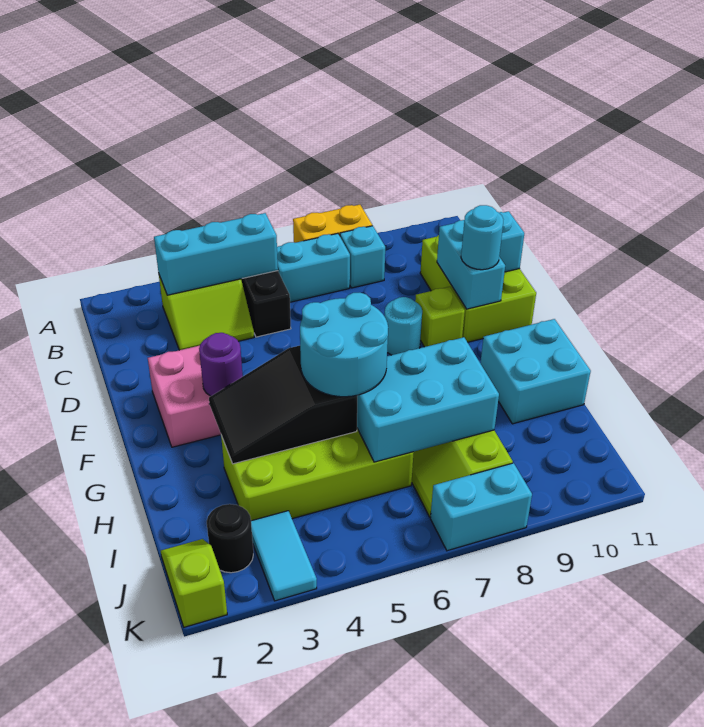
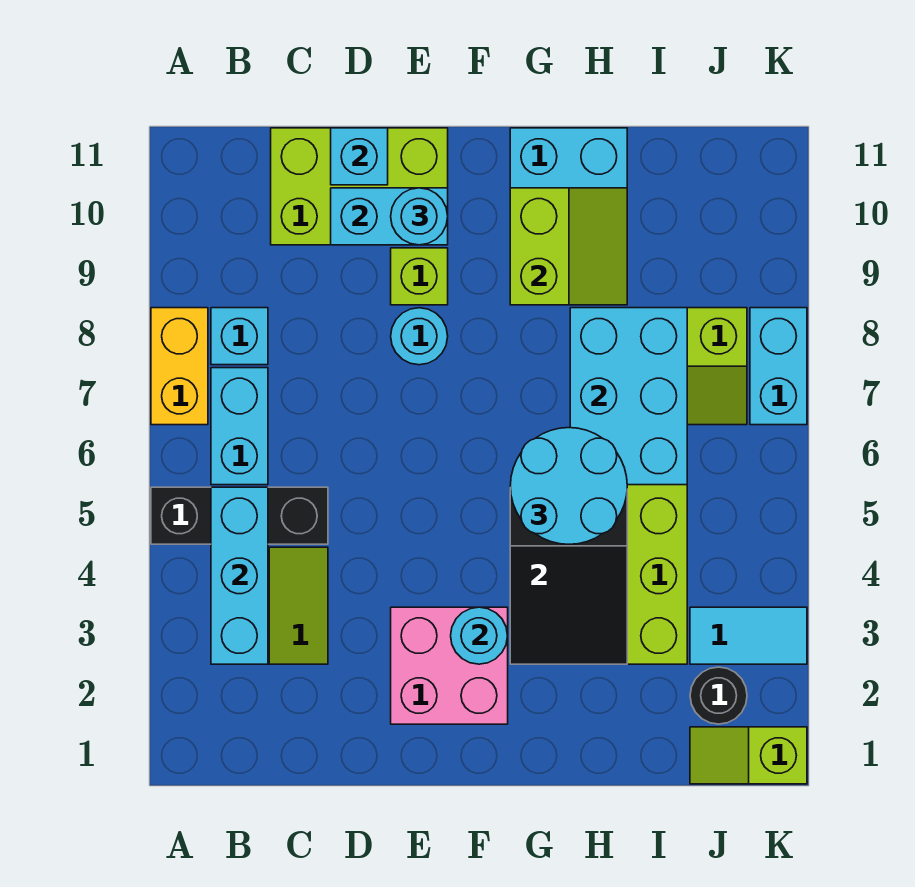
purple round brick F3 level 2 -> cyan round brick F3 level 2
none -> lime slope G9:H10 level 2 top G

